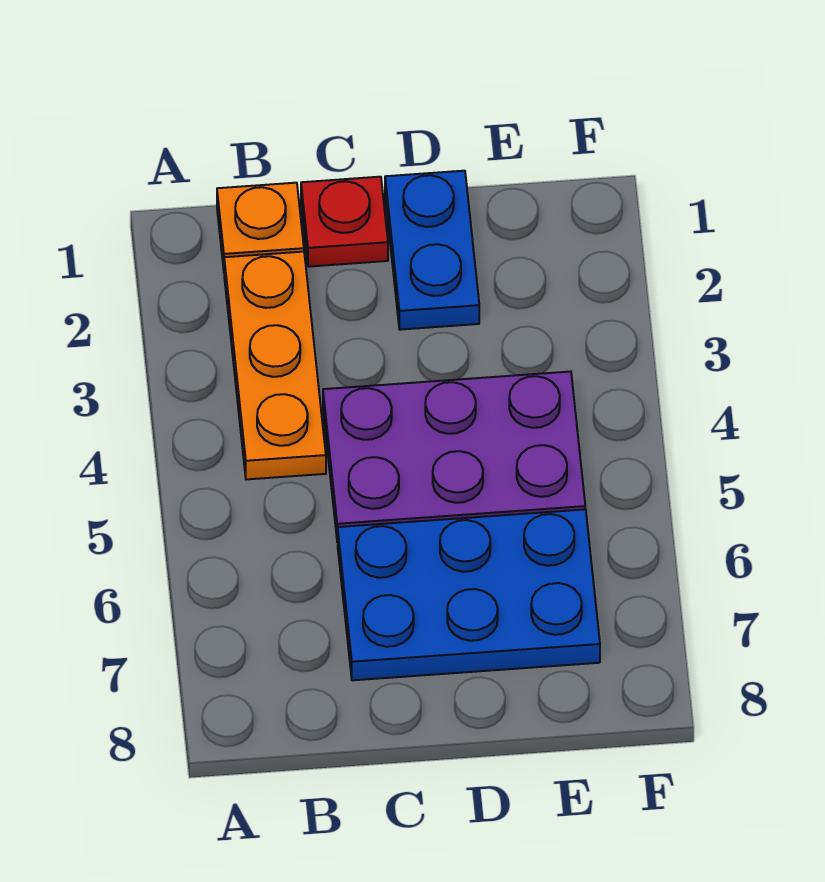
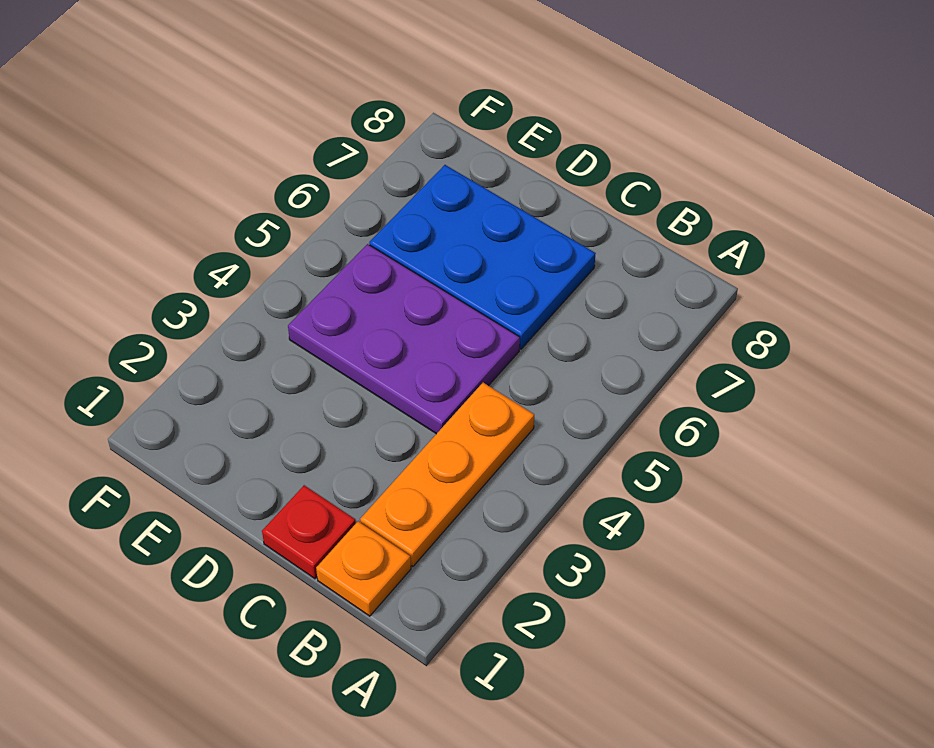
blue plate D1:D2 level 1 -> none

